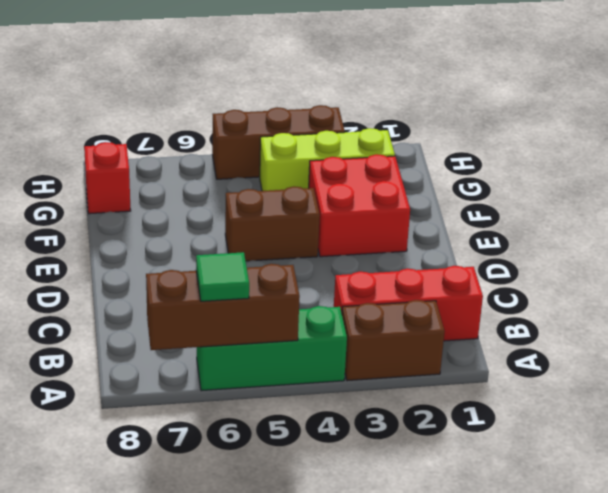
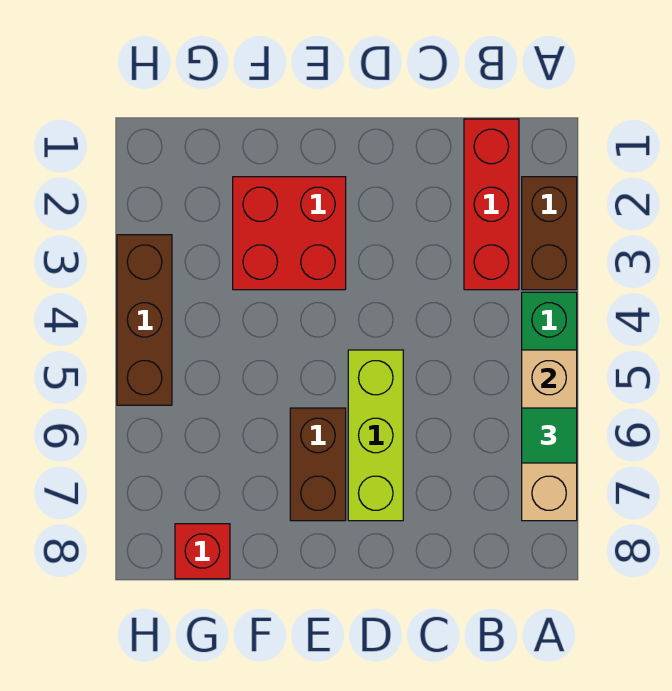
brown brick A5:A7 level 2 -> tan brick A5:A7 level 2
brown brick E4:E5 level 1 -> brown brick E6:E7 level 1
lime brick G2:G4 level 1 -> lime brick D5:D7 level 1

